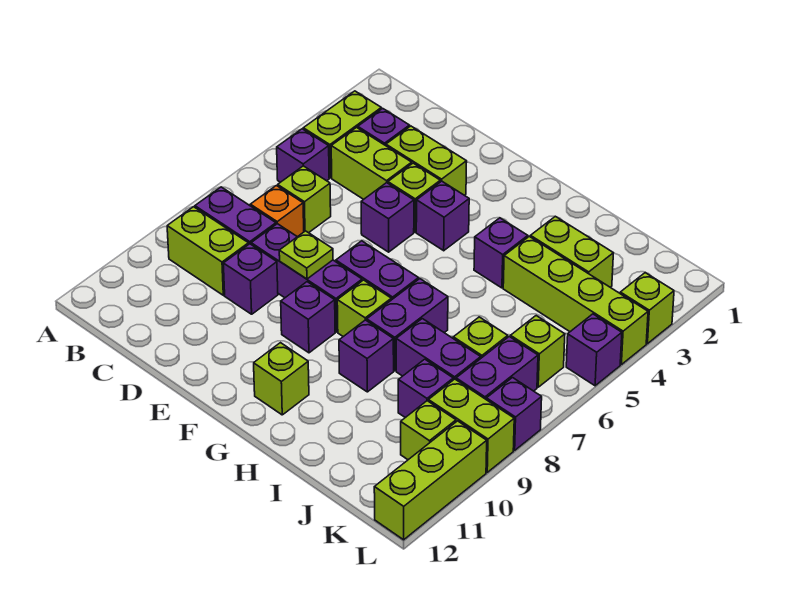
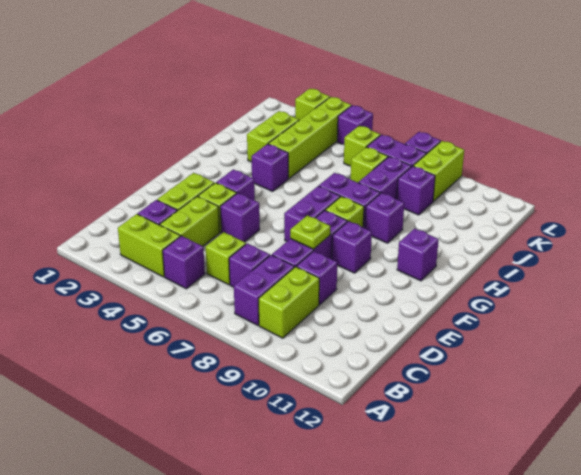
orange brick C7 level 1 -> purple brick C7 level 1
lime brick G11 level 1 -> purple brick G11 level 1
lime brick K10 level 1 -> none
lime brick L10:L12 level 1 -> none

